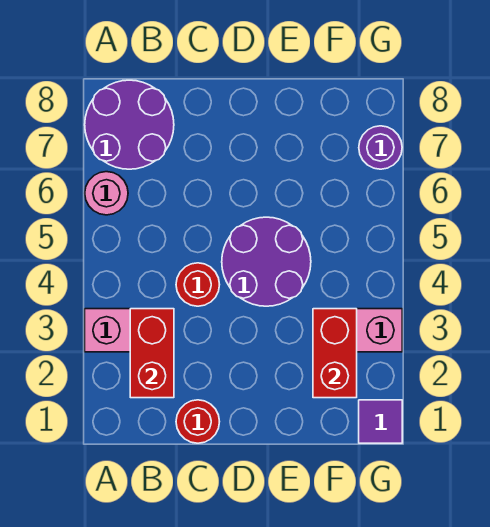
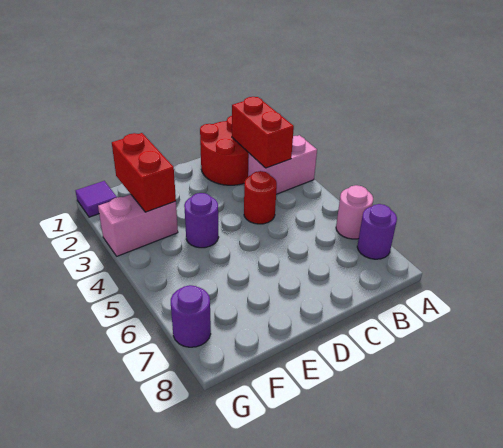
purple round brick A7:B8 level 1 -> purple round brick A7 level 1
red round brick C1 level 1 -> red round brick B1:C2 level 1
purple round brick D4:E5 level 1 -> purple round brick E4 level 1

